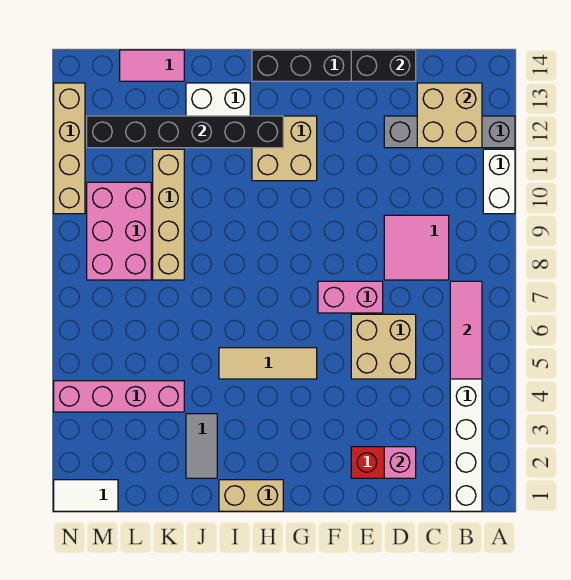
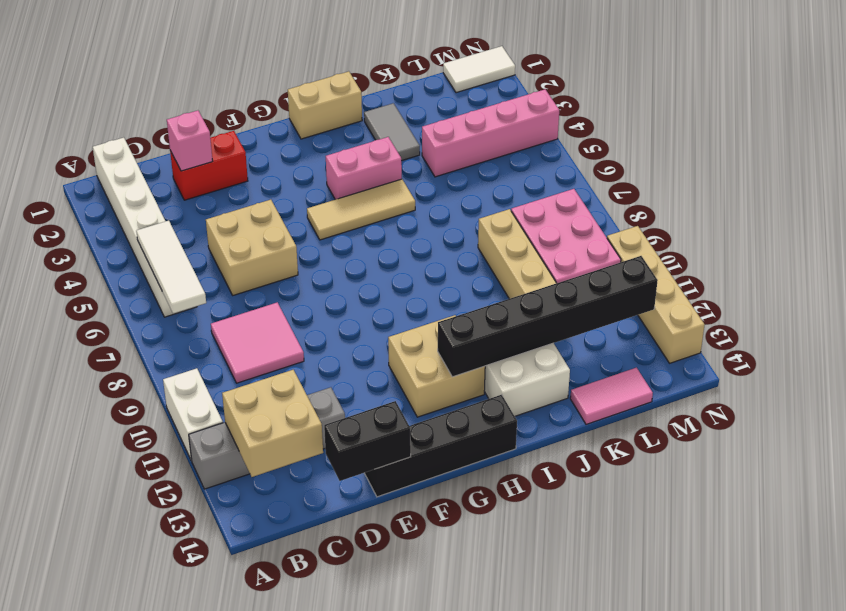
pink tile B5:B7 level 2 -> white tile B5:B7 level 2
pink brick E7:F7 level 1 -> pink brick H4:I4 level 1

